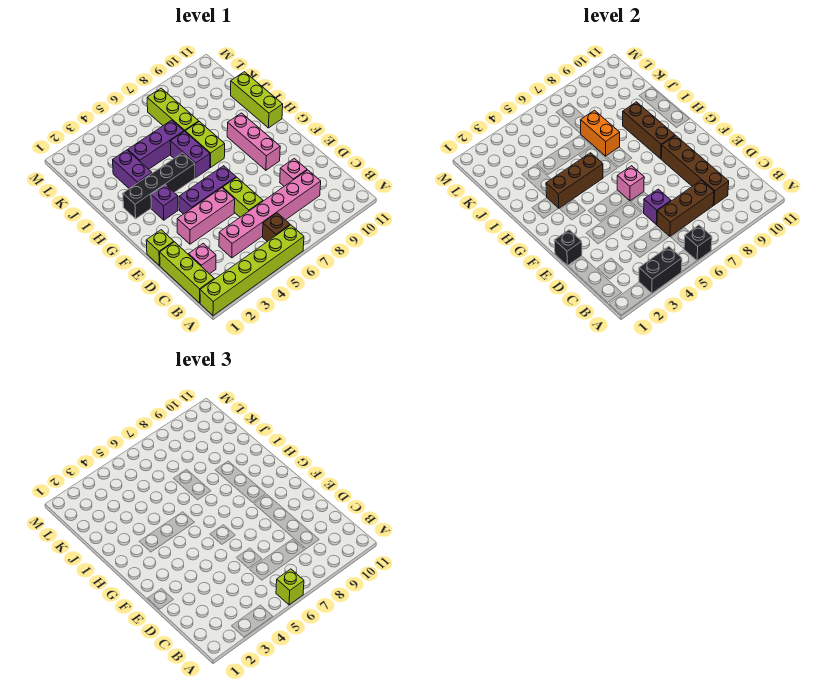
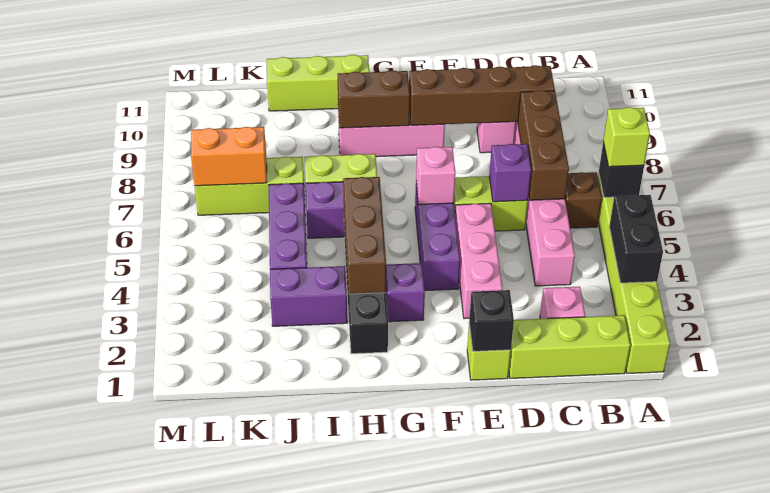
brown brick G9:I9 level 2 -> brown brick G9:H9 level 2
orange brick I7:J7 level 2 -> orange brick K7:L7 level 2

